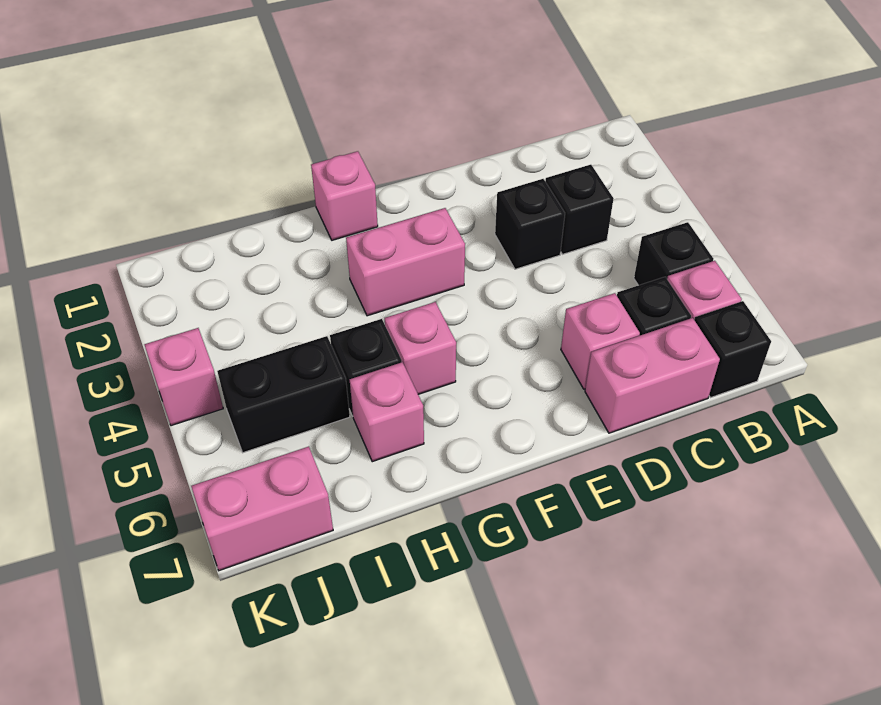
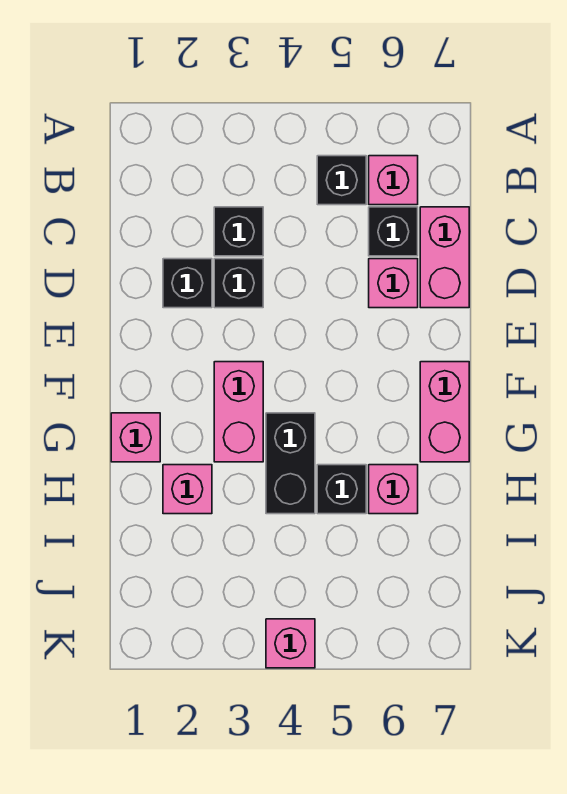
black brick B7 level 1 -> black brick D2 level 1
pink brick G5 level 1 -> pink brick H2 level 1
black brick I5:J5 level 1 -> black brick G4:H4 level 1
pink brick J7:K7 level 1 -> pink brick F7:G7 level 1

